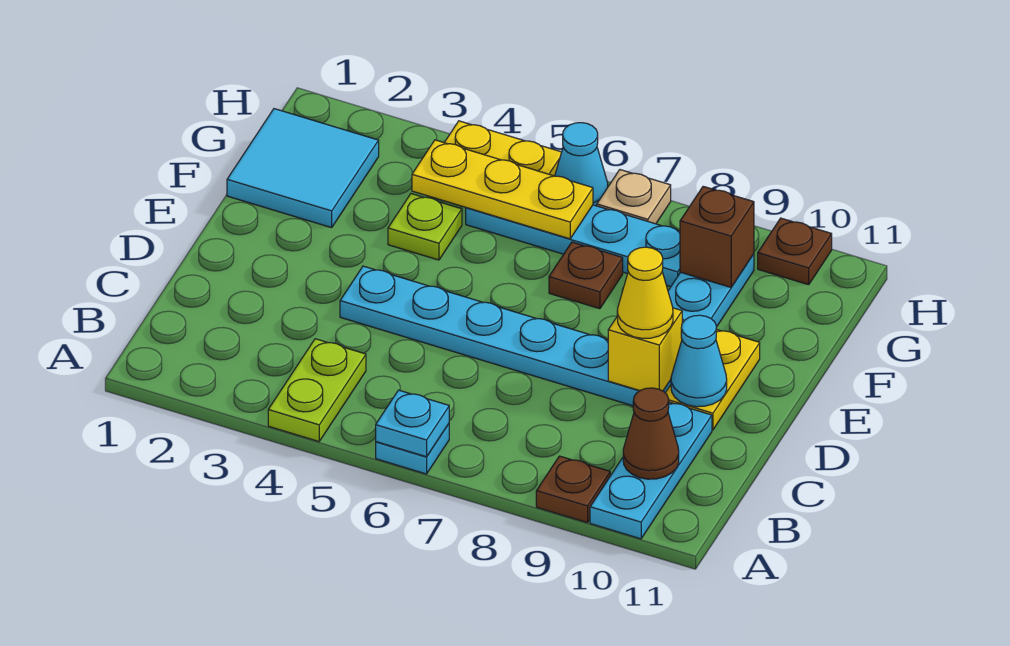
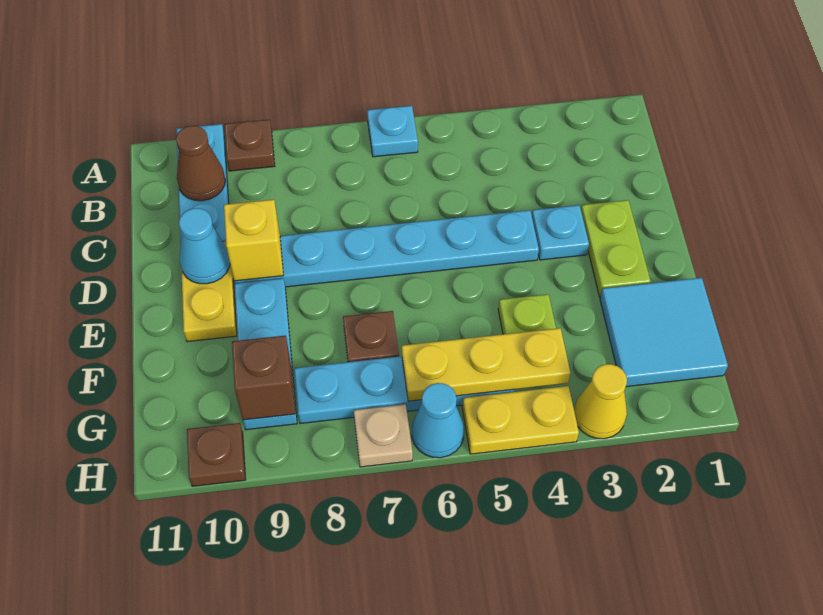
lime plate A4:B4 level 1 -> lime plate D2:E2 level 1
cyan plate A6 level 2 -> cyan plate D3 level 1
yellow cone D9 level 3 -> yellow cone H3 level 1

